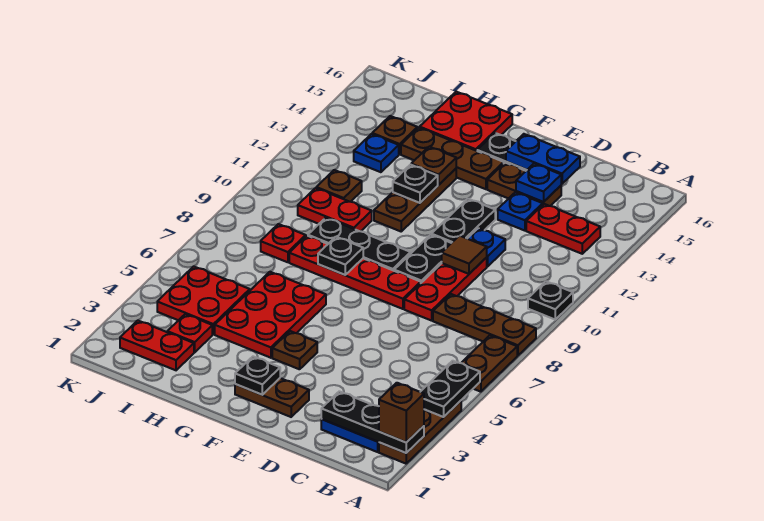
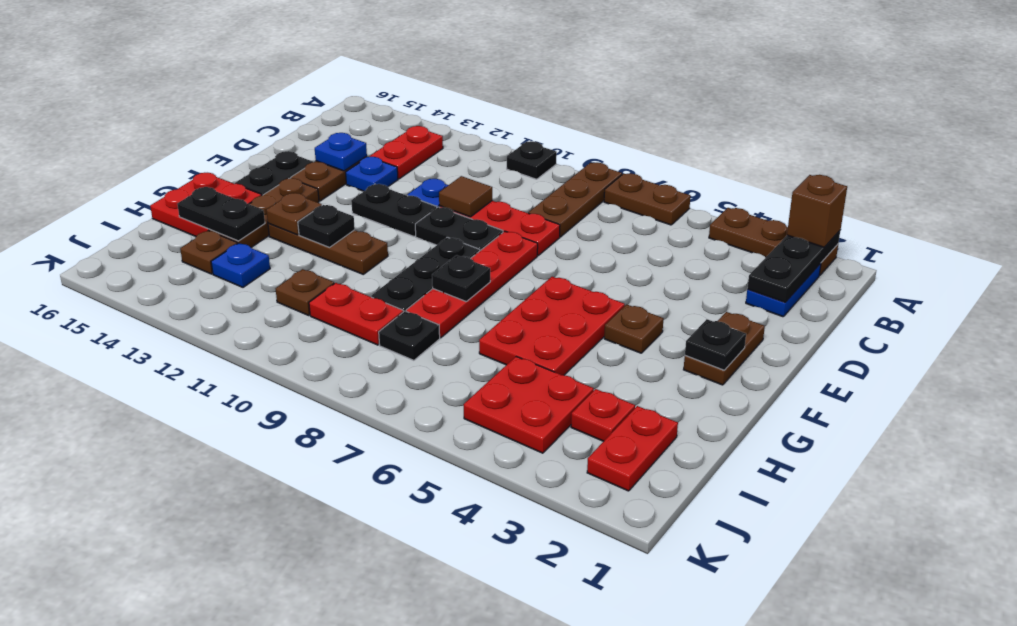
black plate A4:A5 level 2 -> black plate H14:H15 level 2
blue plate D15:E15 level 2 -> none
red plate G4:H6 level 1 -> red plate F5:H6 level 1
red plate H10:I10 level 1 -> red plate I9:I10 level 1
red plate I8 level 1 -> black plate I8 level 1

